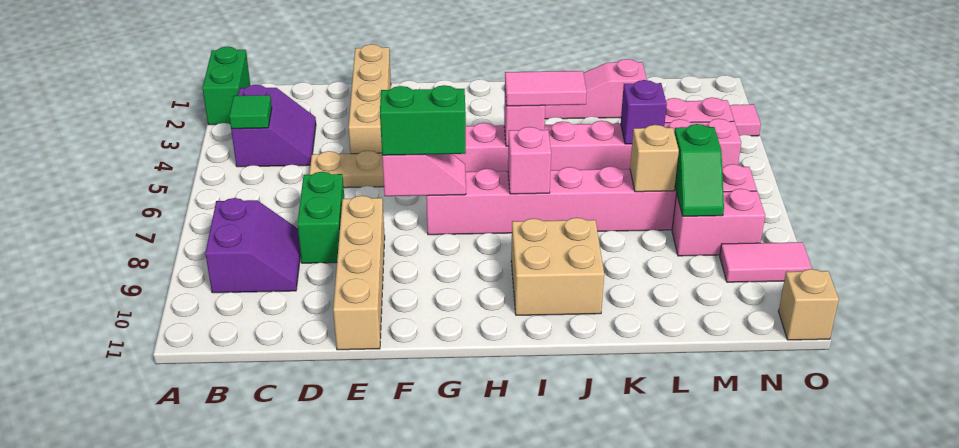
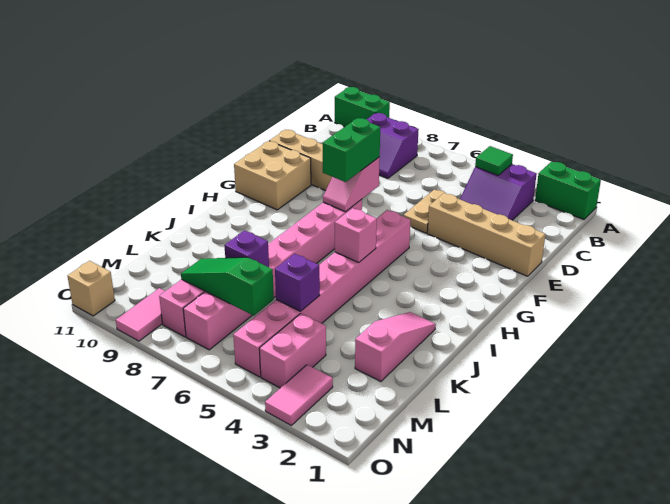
green brick D7:D8 level 1 -> green brick A10:A11 level 1
pink tile I5:J5 level 3 -> none
pink brick I7 level 2 -> none
tan brick I9:J10 level 1 -> tan brick F10:G11 level 1
tan brick L7 level 2 -> purple brick L7 level 2
green slope M7:M8 level 2 top 7 -> green slope M6:M8 level 2 top 6

